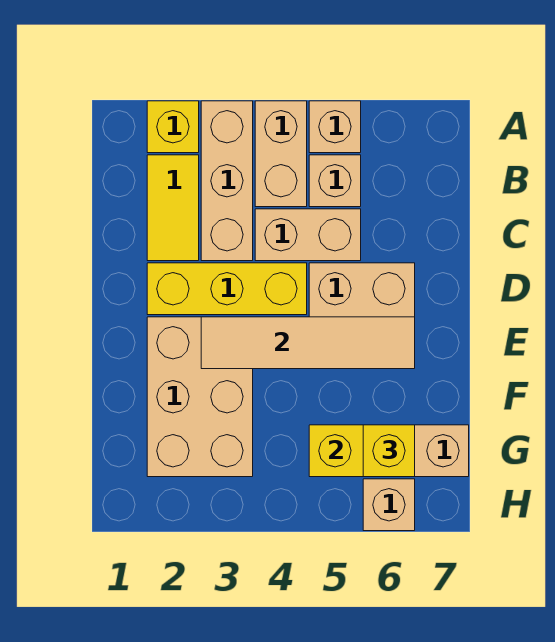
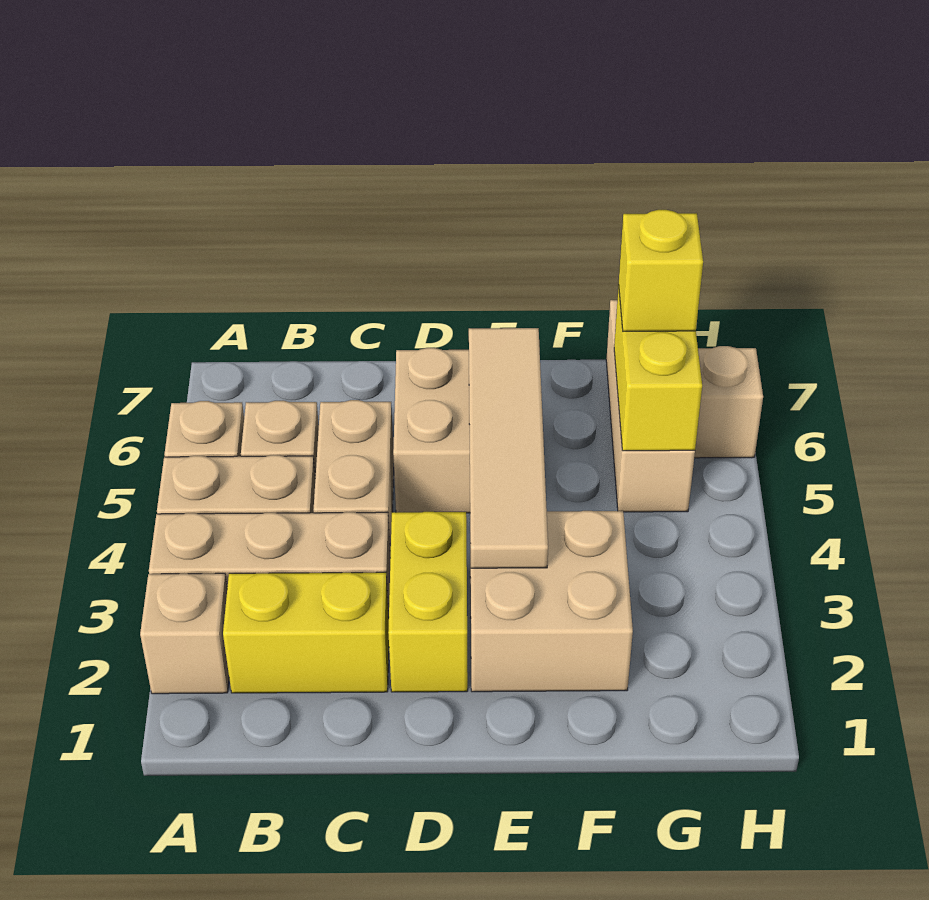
yellow brick A2 level 1 -> tan brick A2 level 1
yellow tile B2:C2 level 1 -> yellow brick B2:C2 level 1
yellow brick D2:D4 level 1 -> yellow brick D2:D3 level 1
tan brick E2:G3 level 1 -> tan brick E2:F3 level 1

